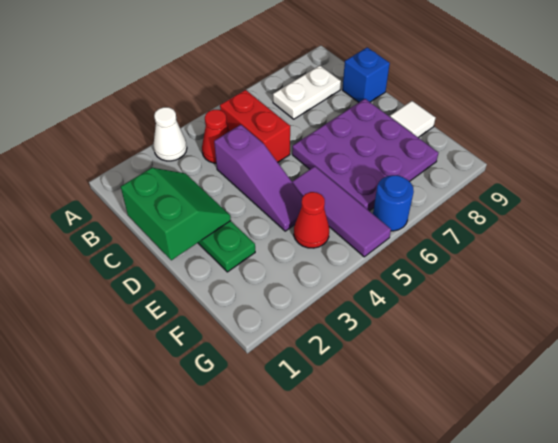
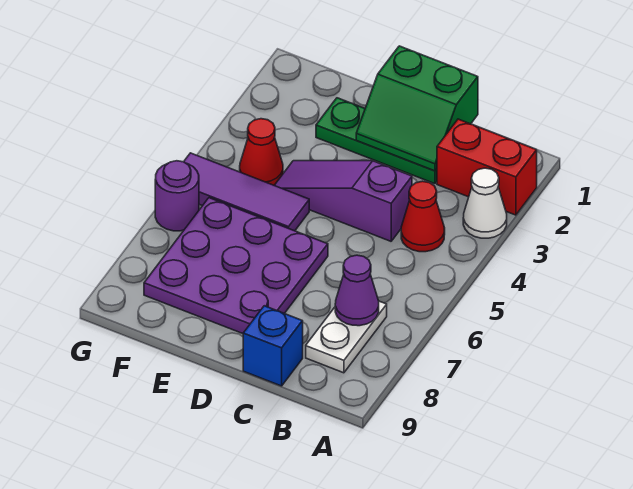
red brick B5:C5 level 1 -> red brick A2:B2 level 1
none -> purple cone B7 level 2
white tile E9 level 1 -> none
blue round brick G6 level 1 -> purple round brick G6 level 1

